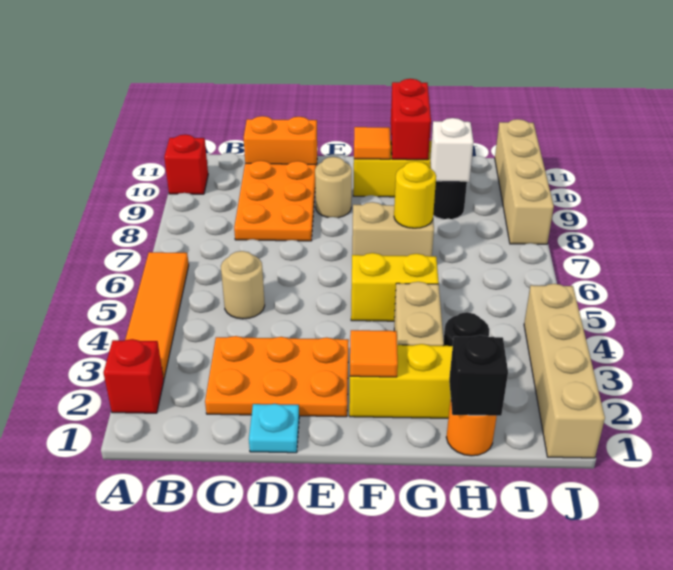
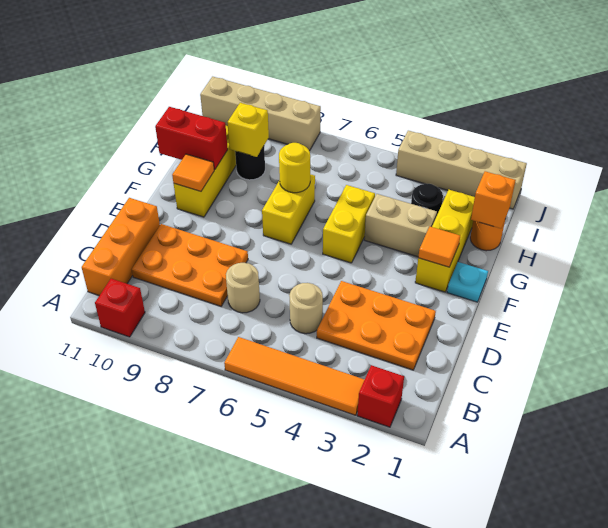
orange plate C2:E3 level 1 -> orange plate C2:D4 level 1
orange brick C11:D11 level 1 -> orange brick B11:D11 level 1
cyan plate D1 level 1 -> cyan plate F1 level 1
tan round brick E9 level 1 -> tan round brick C7 level 1
tan brick F7:G7 level 1 -> yellow brick F7:G7 level 1
black brick H1 level 2 -> orange brick H1 level 2
white brick H9 level 2 -> yellow brick H9 level 2

